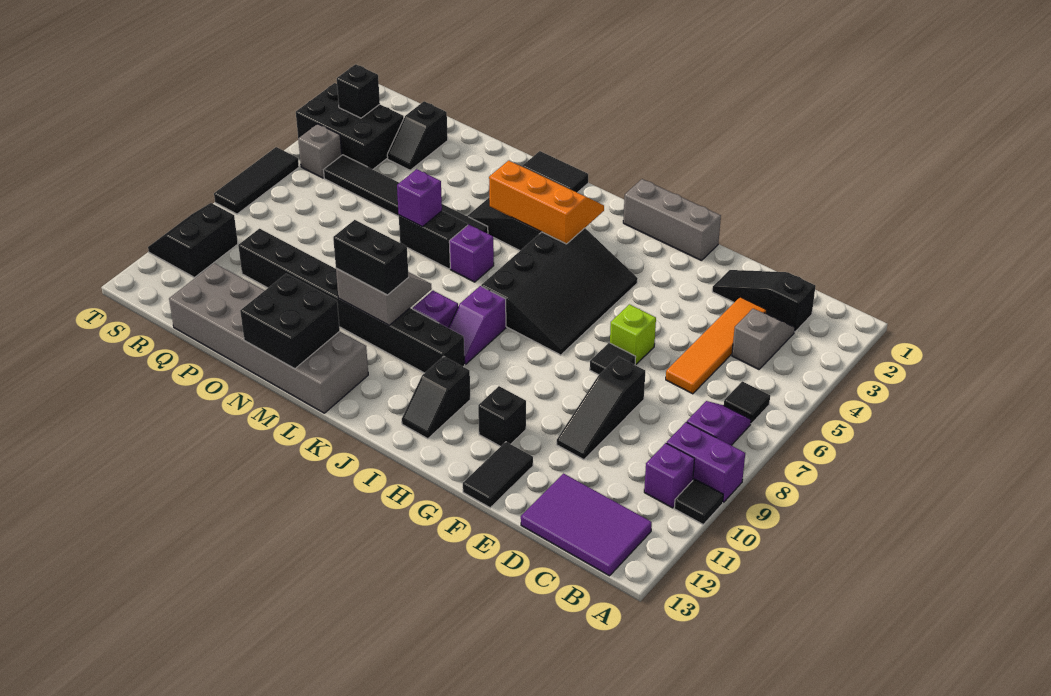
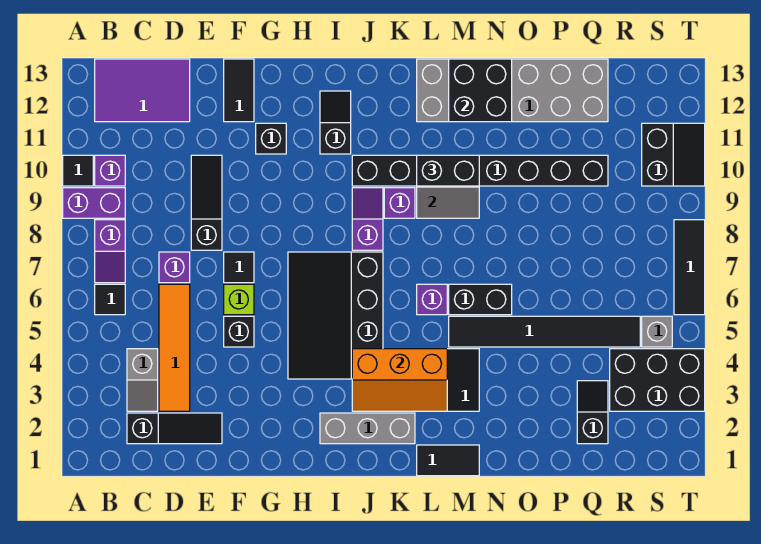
grey brick G1:I1 level 1 -> grey brick I2:K2 level 1
purple brick N6 level 2 -> purple brick D7 level 1
black brick S3 level 2 -> black brick F5 level 1

